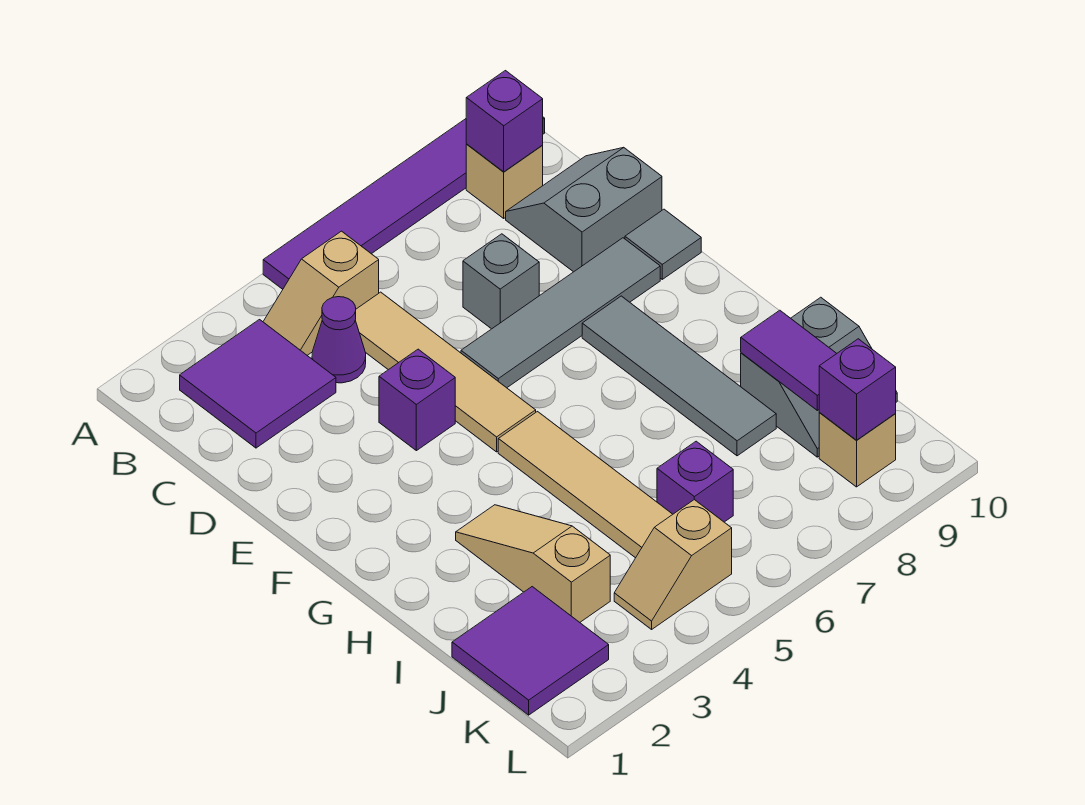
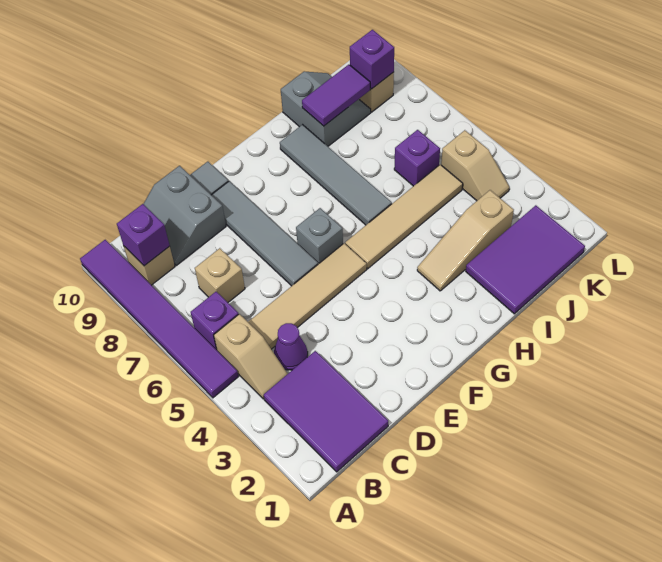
purple tile B2:C3 level 1 -> purple tile B1:C3 level 1
none -> tan brick C7 level 1
grey brick D7 level 1 -> grey brick F6 level 1
purple brick E4 level 1 -> purple brick B6 level 1
grey tile F8:I8 level 1 -> grey tile H6:H9 level 1
purple tile J1:K2 level 1 -> purple tile I1:K2 level 1

